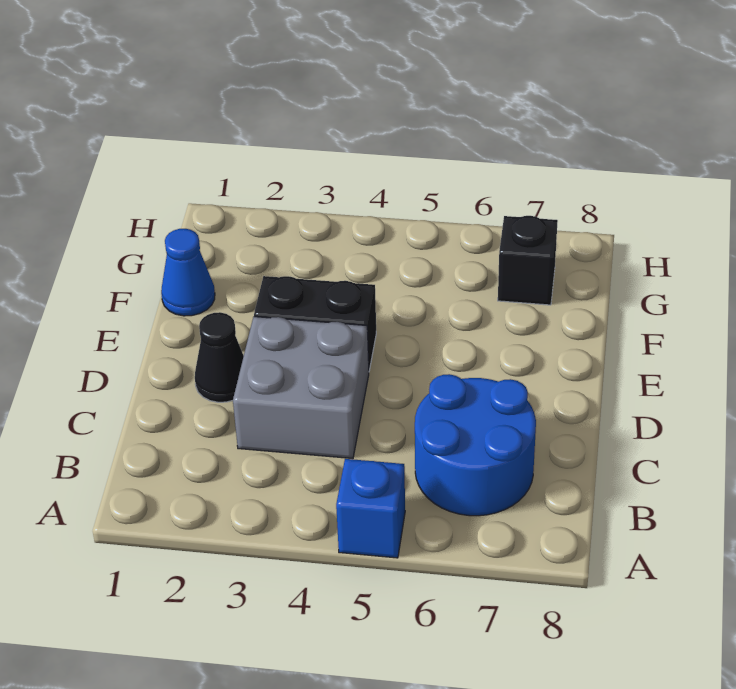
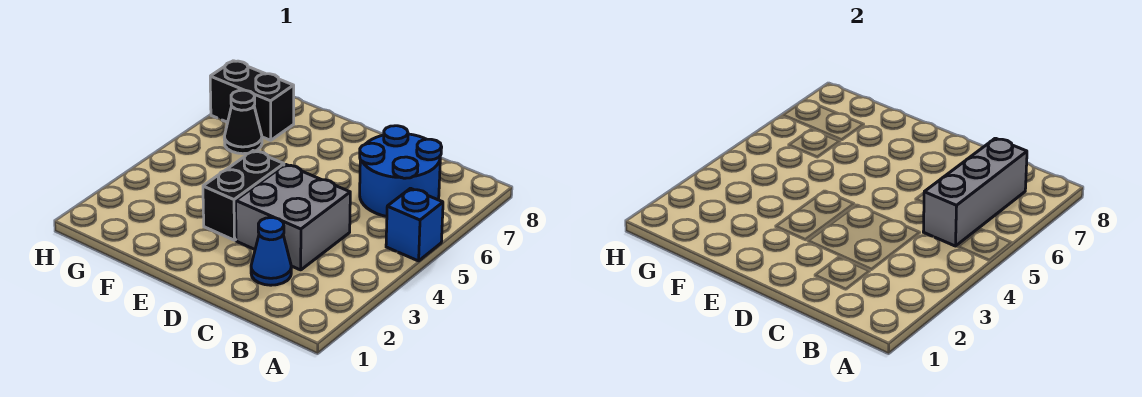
none -> grey brick B5:B7 level 2
black cone D2 level 1 -> black cone G6 level 1
blue cone F1 level 1 -> blue cone C2 level 1
black brick G7 level 1 -> black brick G7:H7 level 1

